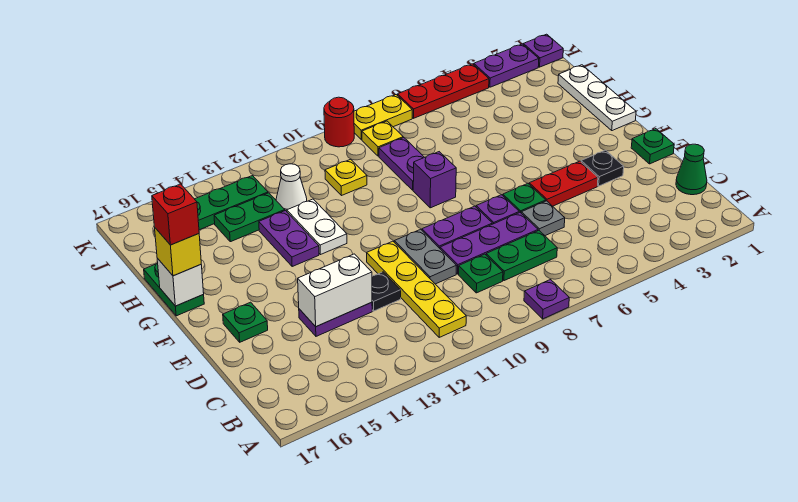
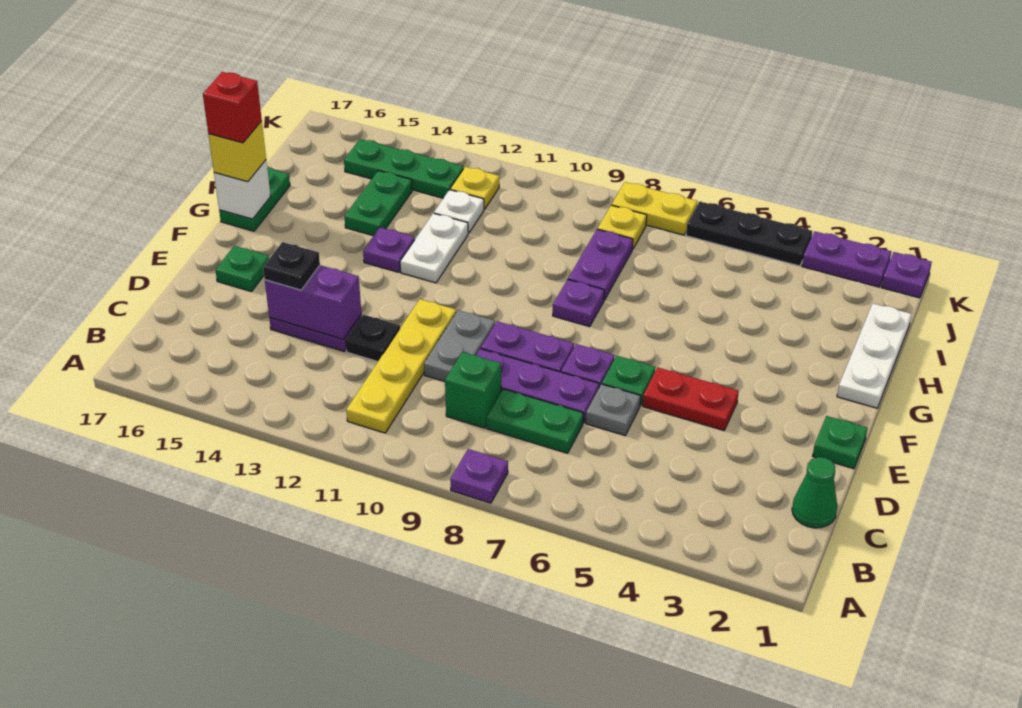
green plate C9 level 1 -> green brick C9 level 1
white brick D13:D14 level 2 -> purple brick D13:D14 level 2
black plate E3 level 1 -> black plate D14 level 3
purple brick G8 level 1 -> purple plate G8 level 1
purple plate G13:H13 level 1 -> purple plate G13 level 1
yellow plate I10 level 1 -> yellow plate J12 level 1
white cone I12 level 1 -> white plate I12 level 1
green plate I13:I14 level 1 -> green plate H14:I14 level 1
red plate K4:K6 level 1 -> black plate K4:K6 level 1
red round brick K9 level 1 -> none

